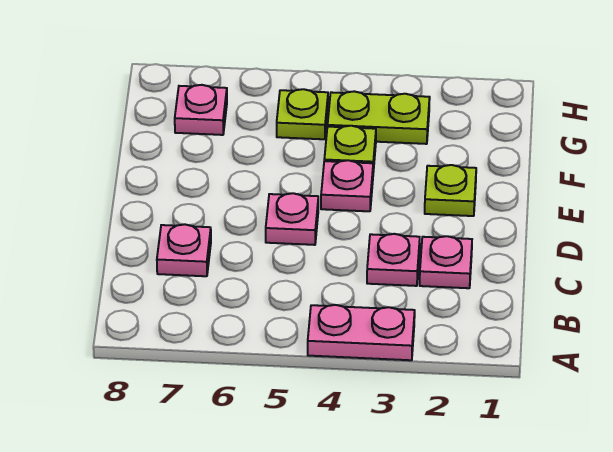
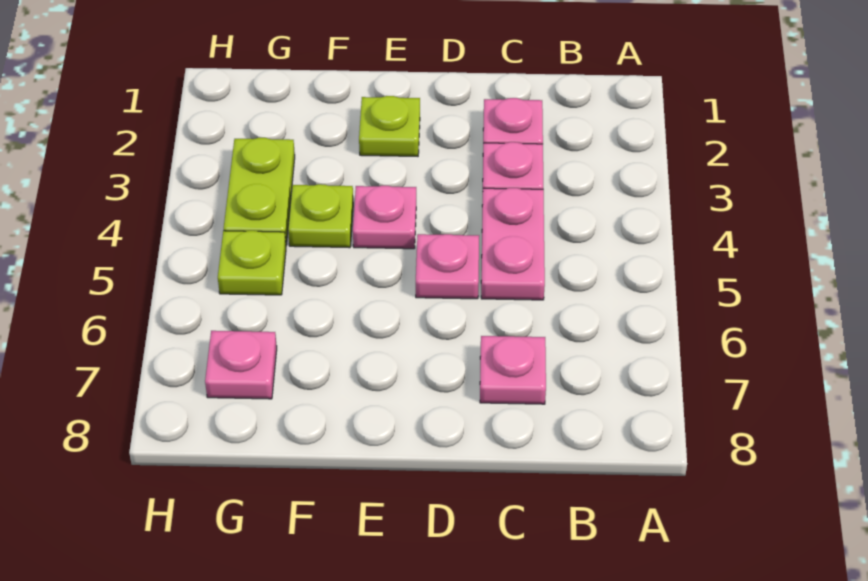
pink plate A3:A4 level 1 -> pink plate C4:C5 level 1

